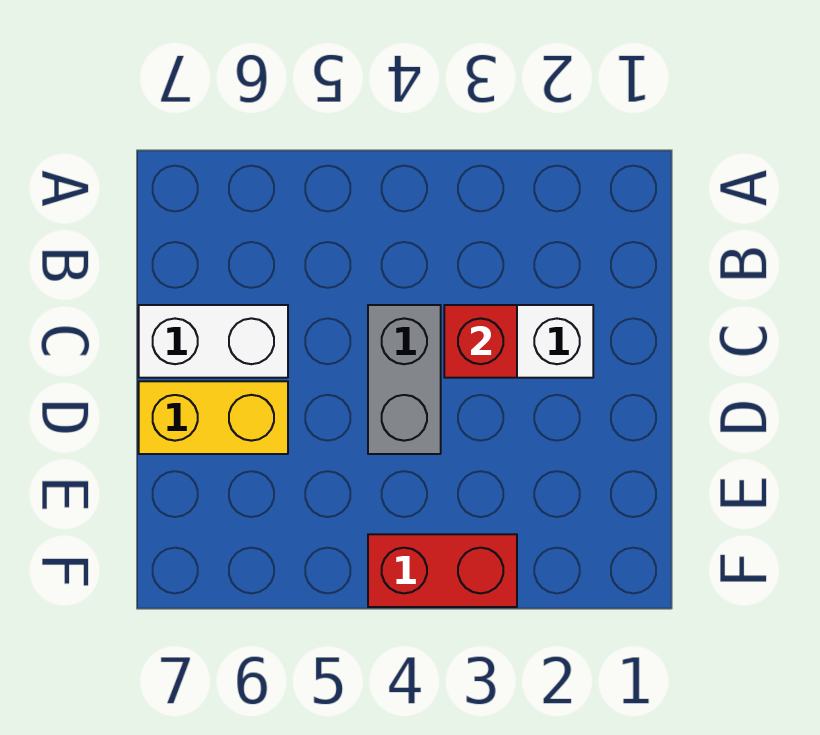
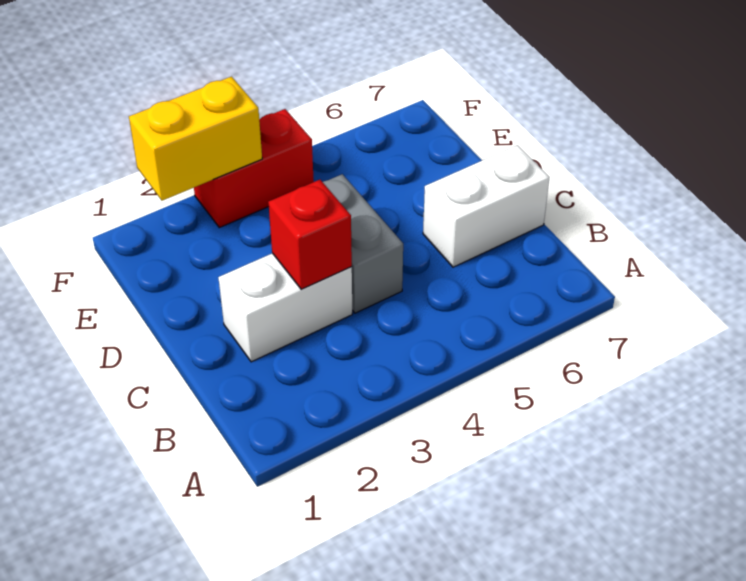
yellow brick D6:D7 level 1 -> yellow brick F2:F3 level 2

